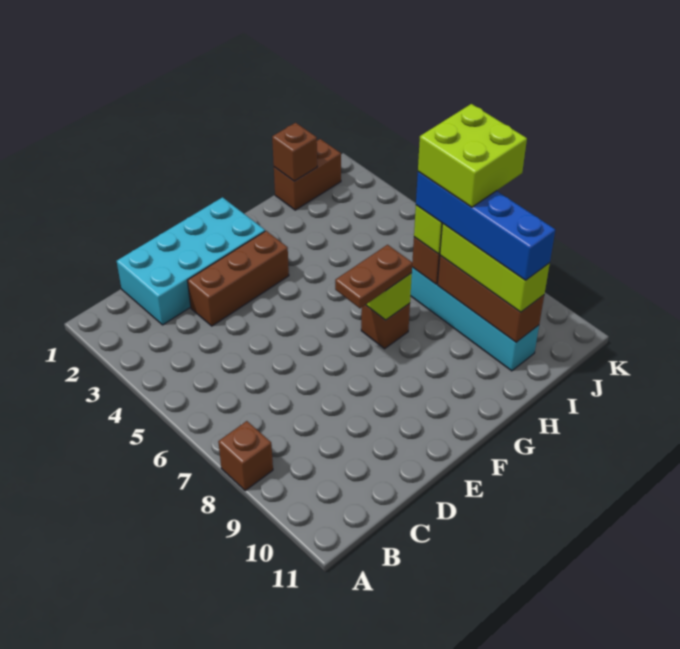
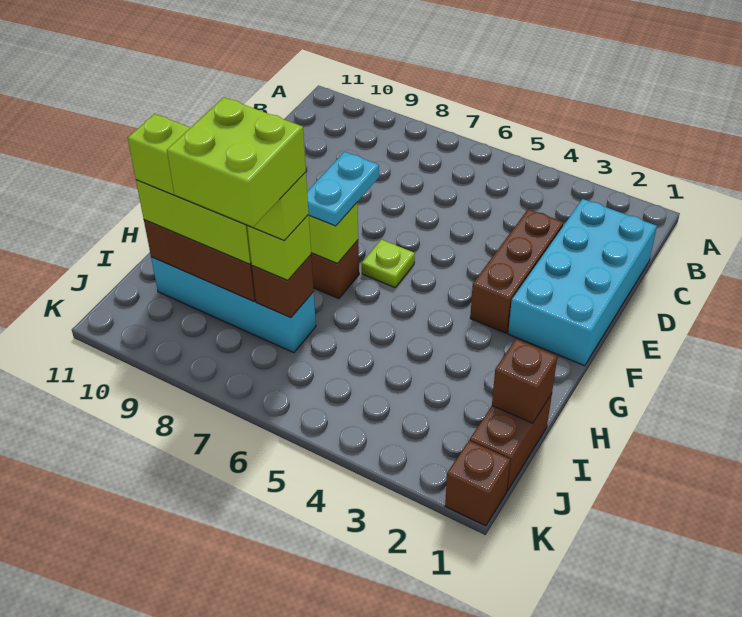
brown brick A8 level 1 -> brown brick K1 level 1
none -> lime plate F6 level 1
brown plate F7:G7 level 3 -> cyan plate F7:G7 level 3
blue brick I7:I10 level 4 -> lime brick I7:I10 level 4

